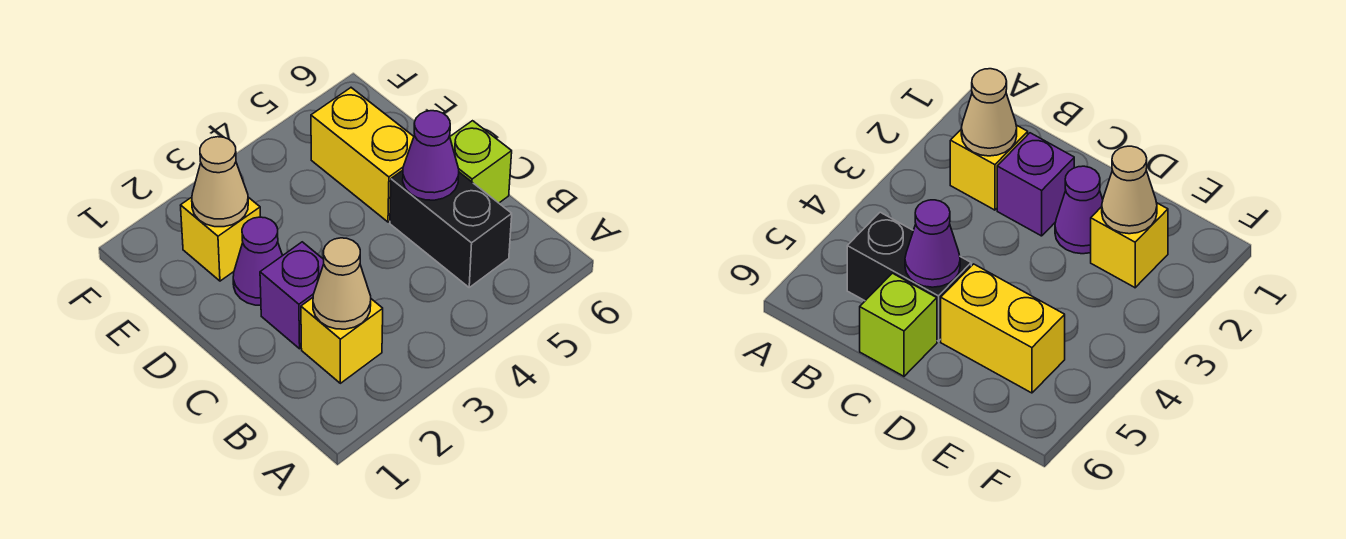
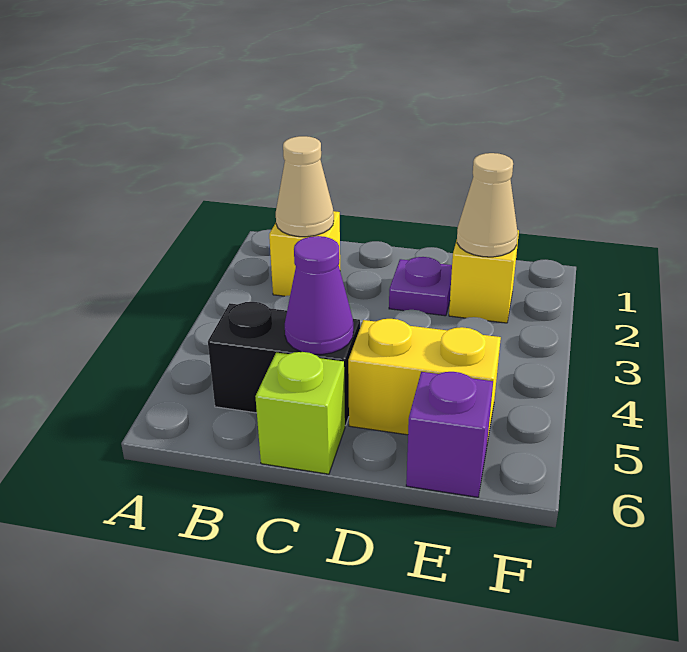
purple brick C2 level 1 -> purple brick E6 level 1
purple cone D2 level 1 -> purple plate D2 level 1

